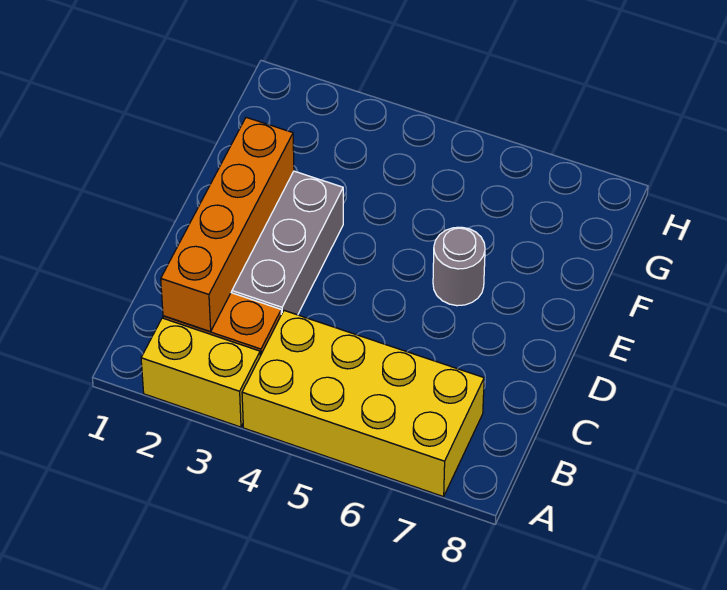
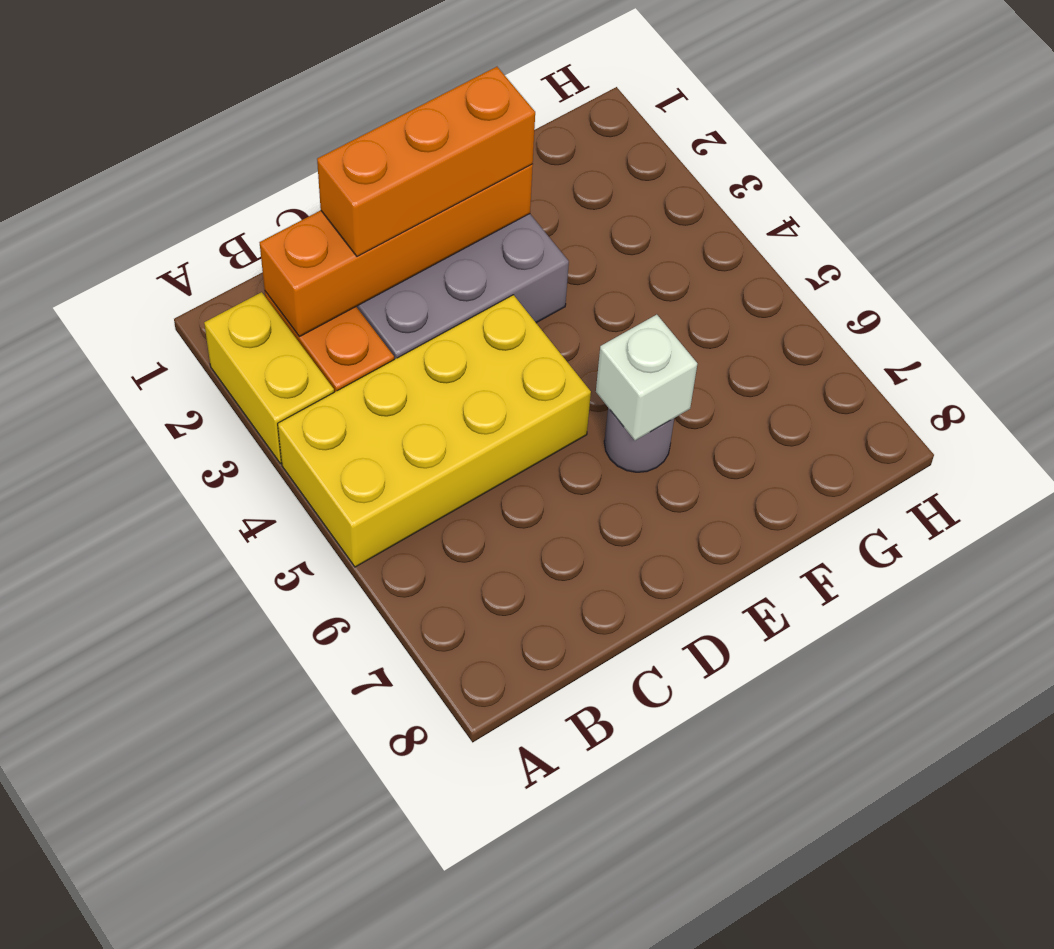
yellow brick A4:B7 level 1 -> yellow brick A4:D5 level 1
none -> orange brick C2:E2 level 3
none -> white brick E6 level 2

